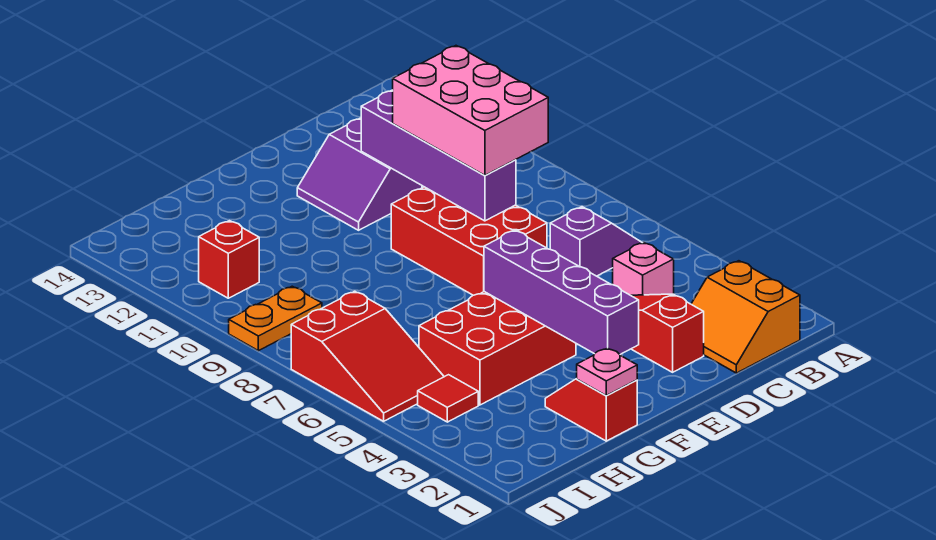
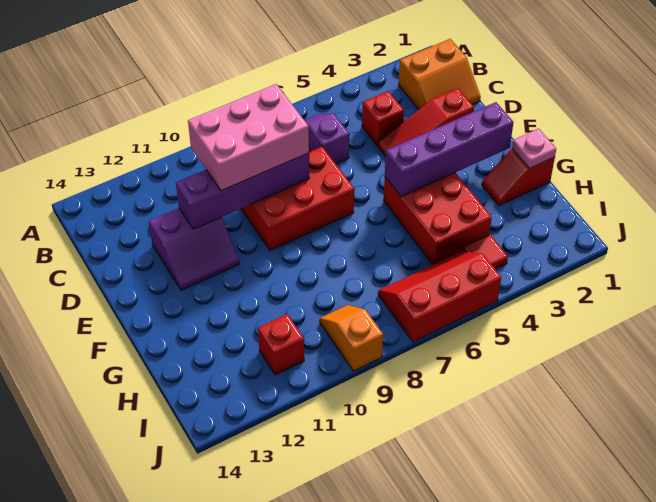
pink brick C4 level 1 -> red brick C4 level 1
red slope I5:J7 level 1 top 7 -> red slope I5:J7 level 1 top J
orange plate I9:J9 level 1 -> orange slope I9:J9 level 1 top J

